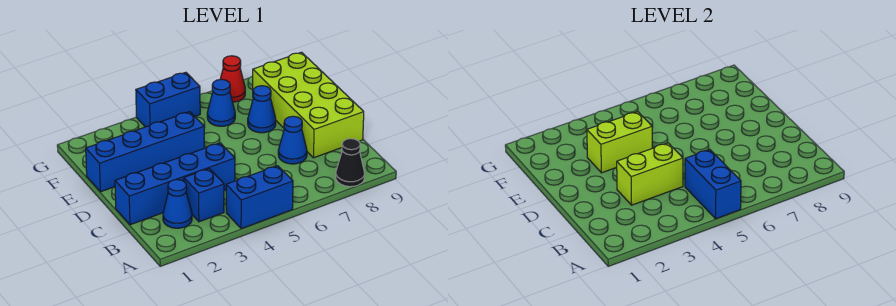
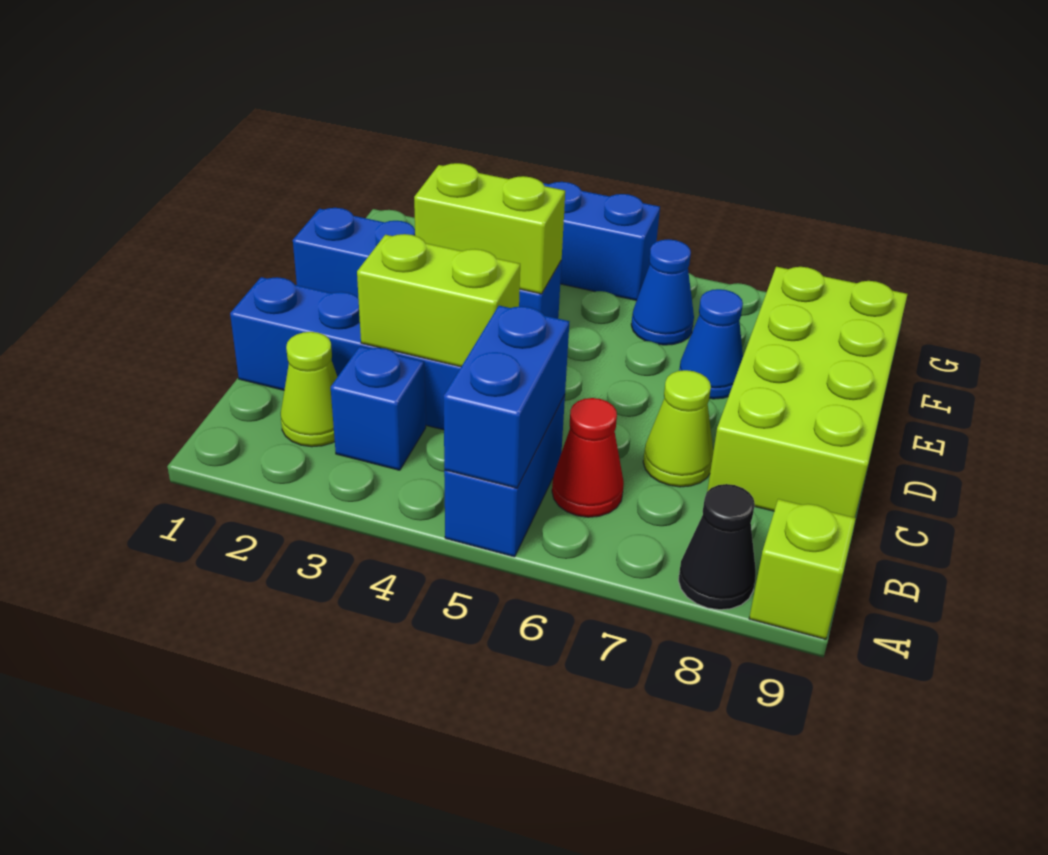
blue brick A4:A5 level 1 -> blue brick A5:B5 level 1
none -> lime brick A9 level 1
blue cone B2 level 1 -> lime cone B2 level 1
blue cone C7 level 1 -> lime cone C7 level 1
red cone G7 level 1 -> red cone B6 level 1

